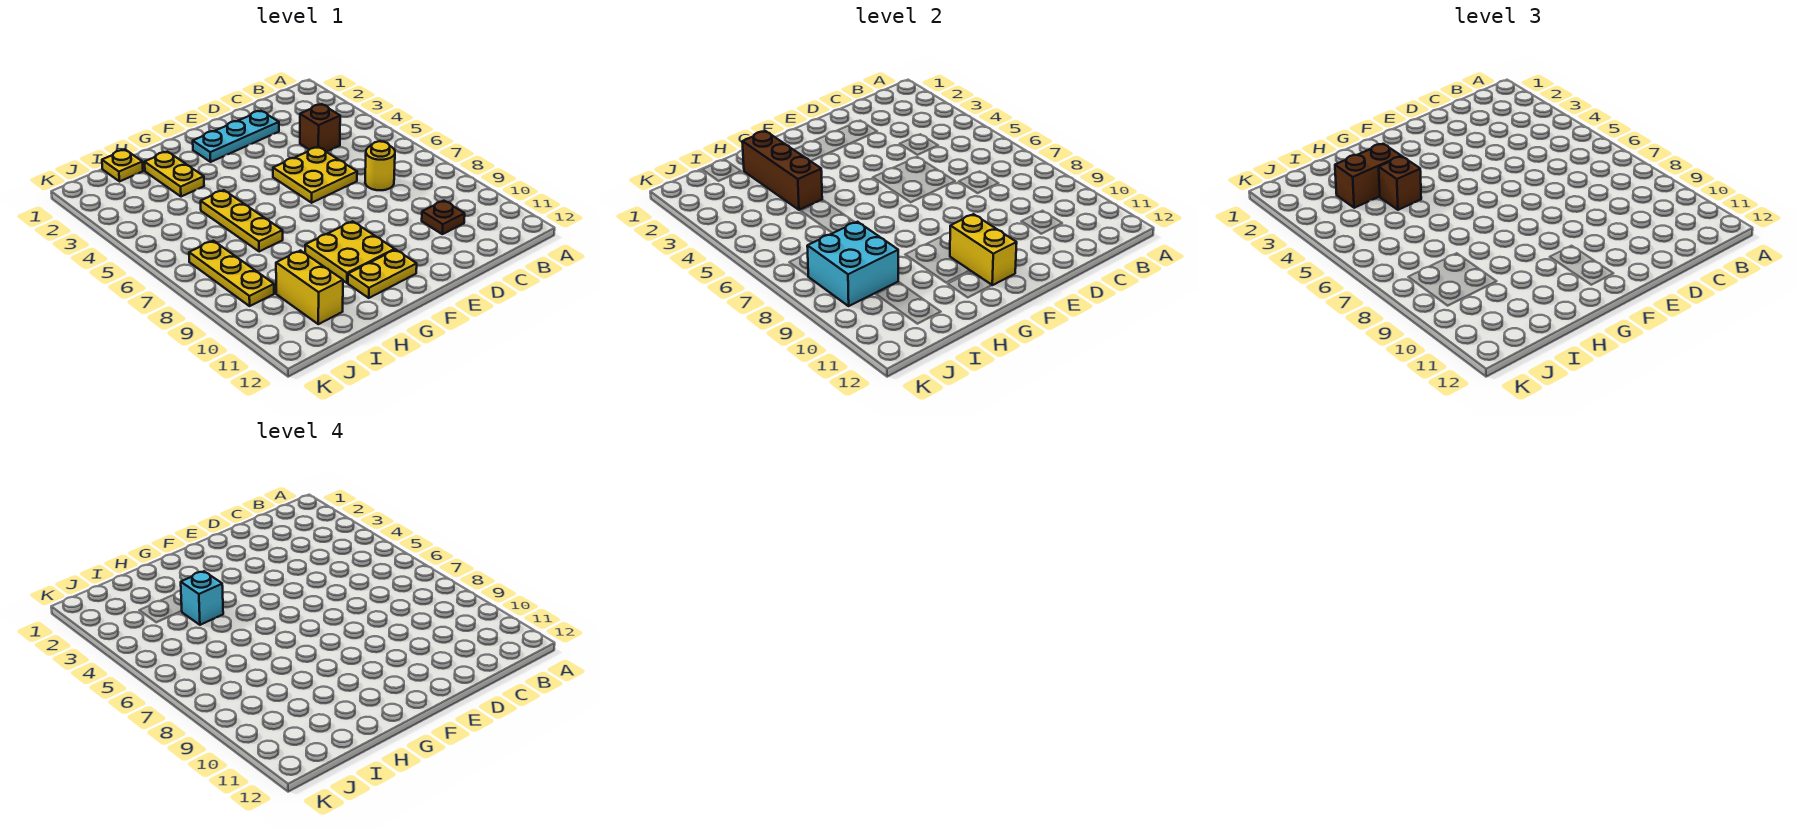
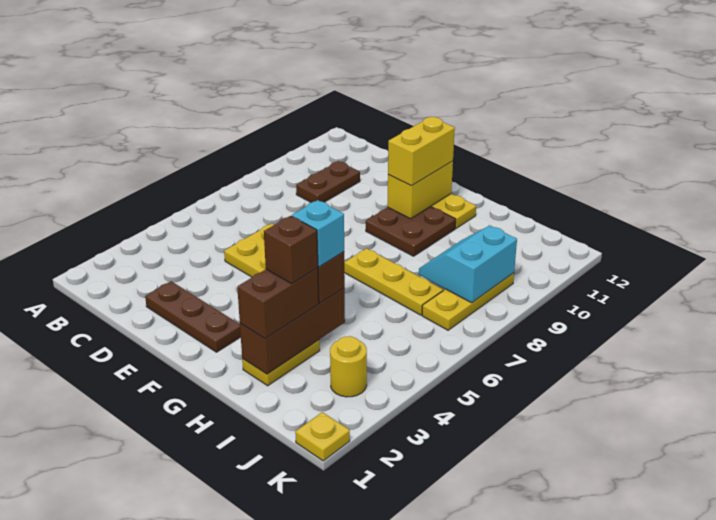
brown brick C4 level 1 -> brown brick H3 level 4
yellow round brick C7 level 1 -> yellow round brick J3 level 1
brown plate C10 level 1 -> brown plate C9:C10 level 1
cyan plate D2:F2 level 1 -> brown plate D2:F2 level 1
yellow plate F9:G10 level 1 -> brown plate F9:G10 level 1
brown brick H3:I3 level 3 -> brown brick H2:H3 level 3
yellow plate H5:H7 level 1 -> yellow plate G7:I7 level 1
yellow plate I1 level 1 -> yellow plate K1 level 1
cyan brick I8:J9 level 2 -> cyan slope I8:J9 level 2 top J
yellow brick I10:I11 level 1 -> yellow brick F10:F11 level 3

